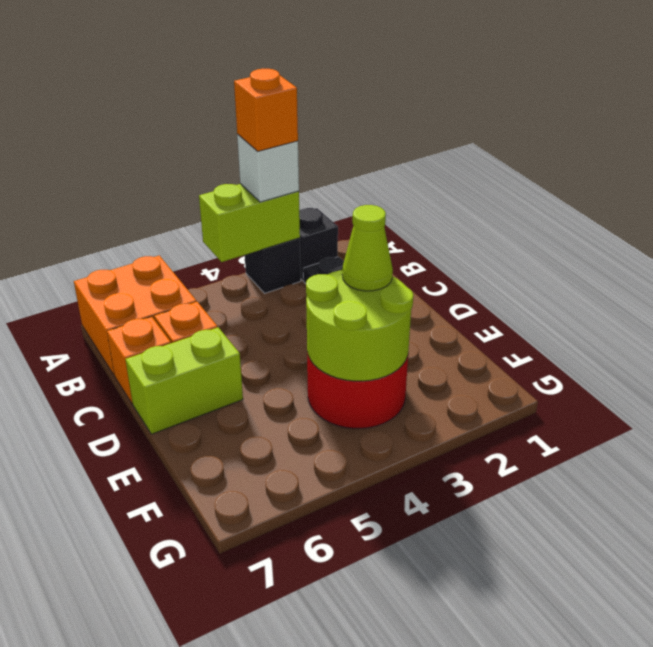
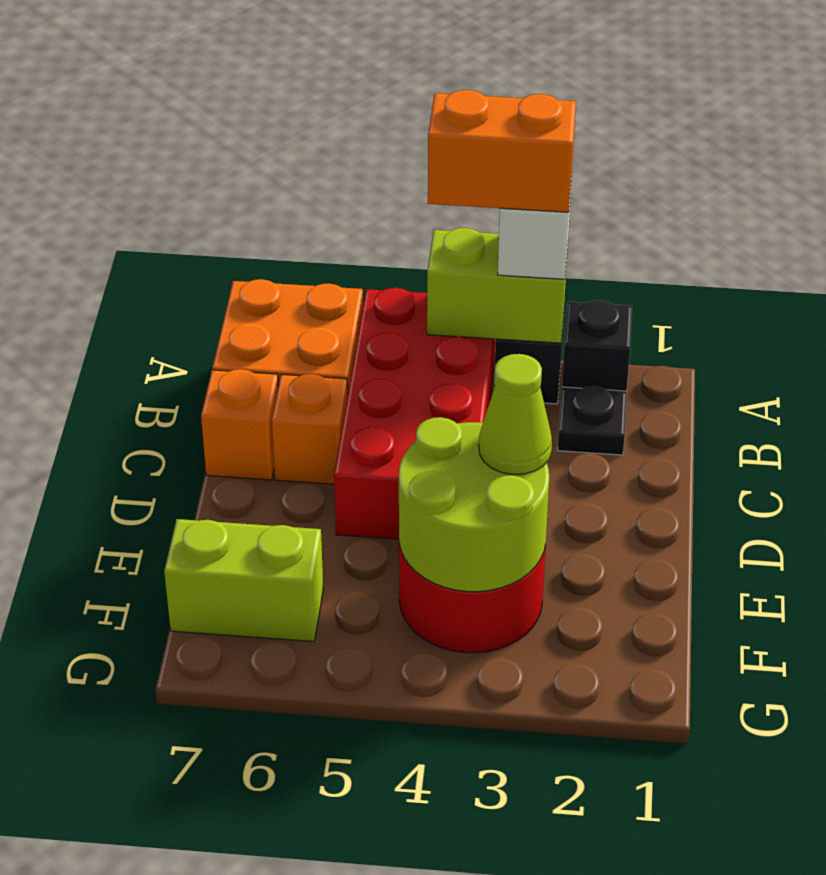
orange brick A3 level 4 -> orange brick A3:A4 level 4
none -> red brick A4:D5 level 1
lime brick D6:D7 level 1 -> lime brick F6:F7 level 1

